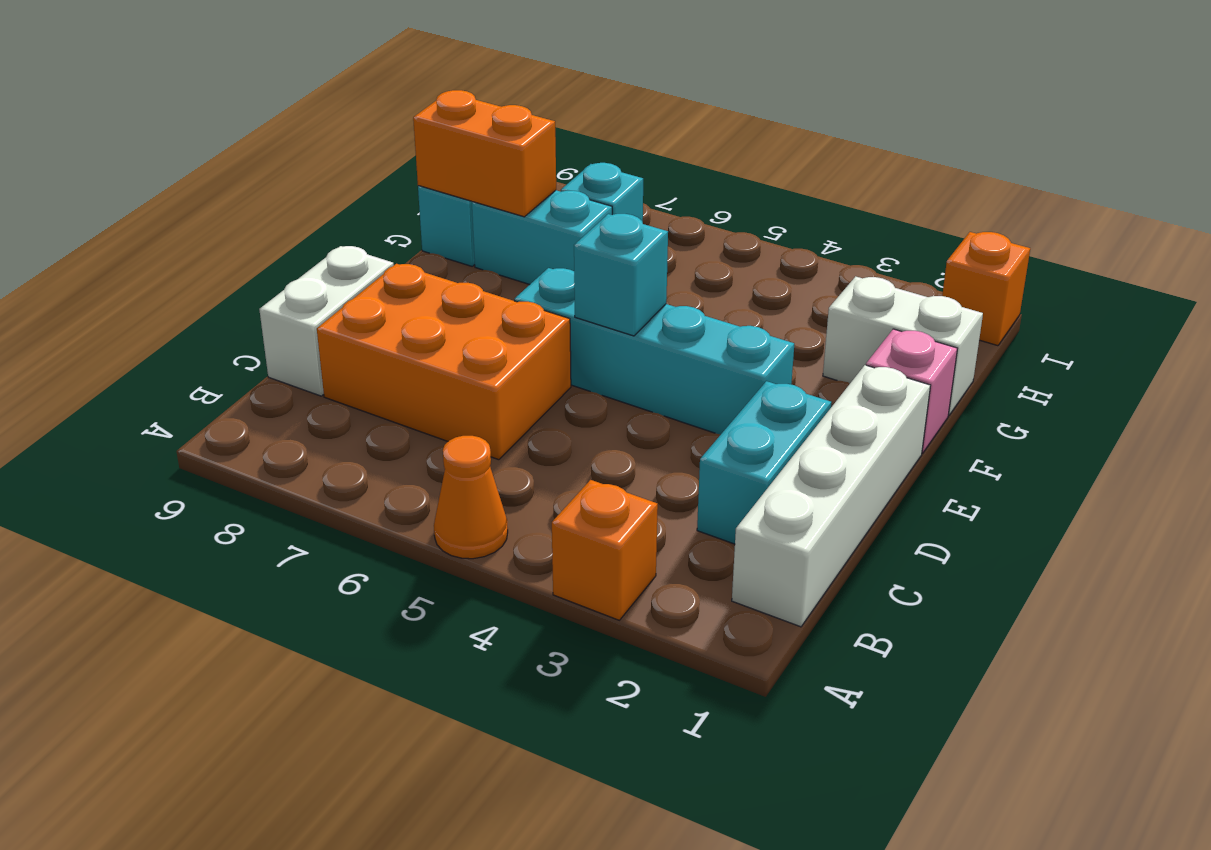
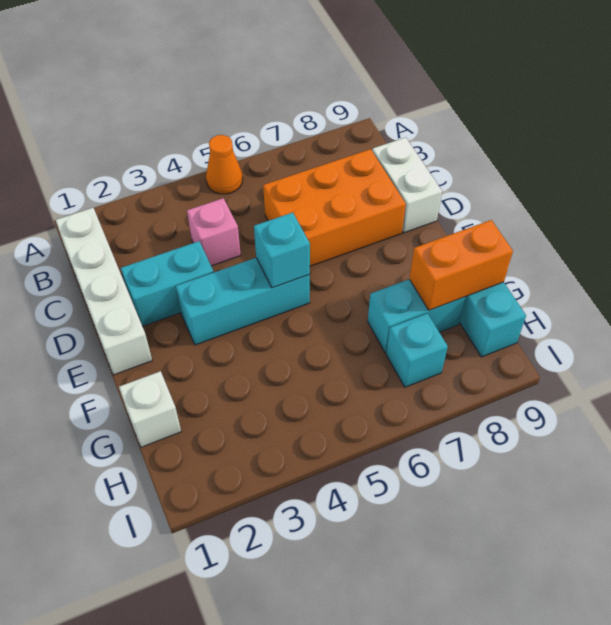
orange brick A3 level 1 -> none
cyan brick C2:D2 level 1 -> cyan brick D2:D3 level 1
cyan brick E3:E6 level 1 -> cyan brick E3:E5 level 1
pink brick F1 level 1 -> pink brick C4 level 1
white brick G1:G2 level 1 -> white brick G1 level 1
orange brick I1 level 1 -> none

